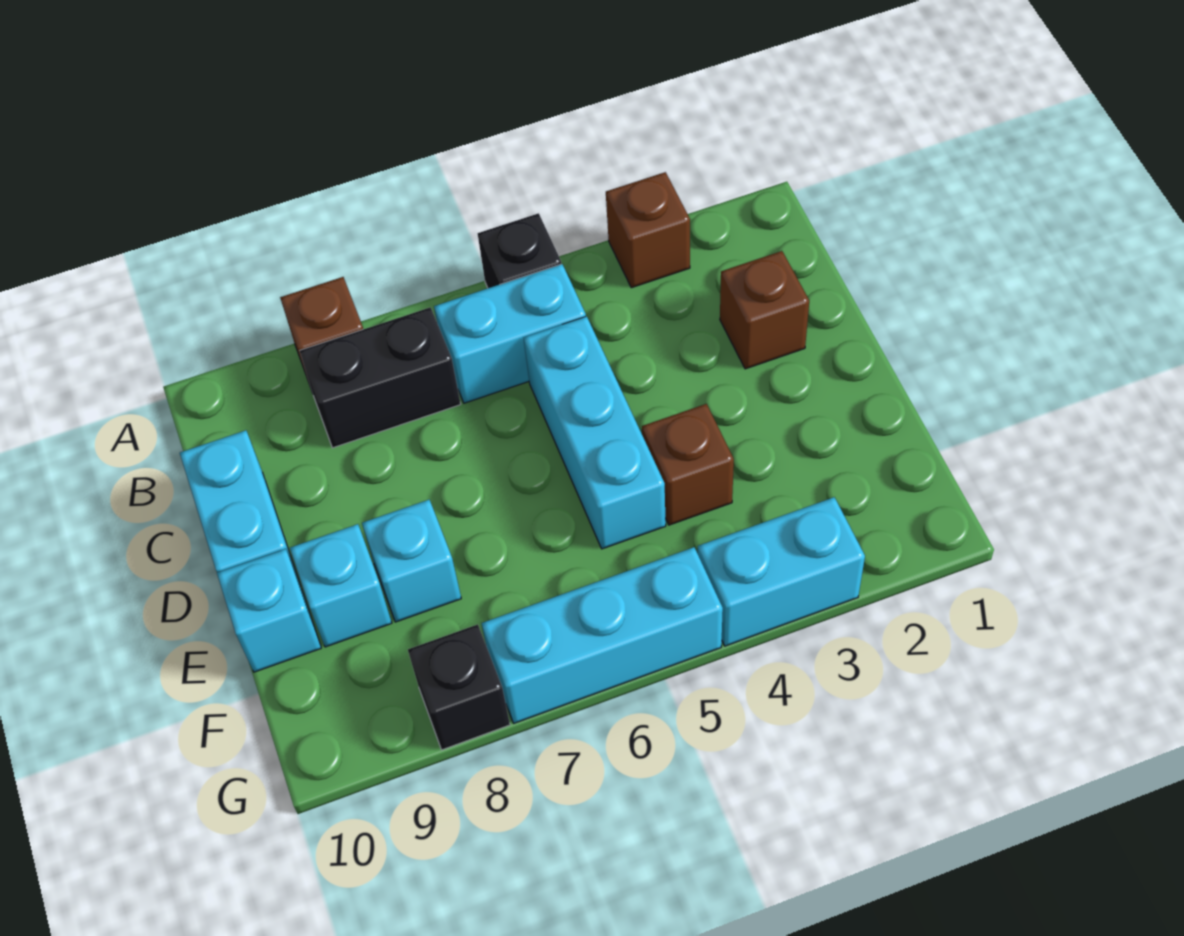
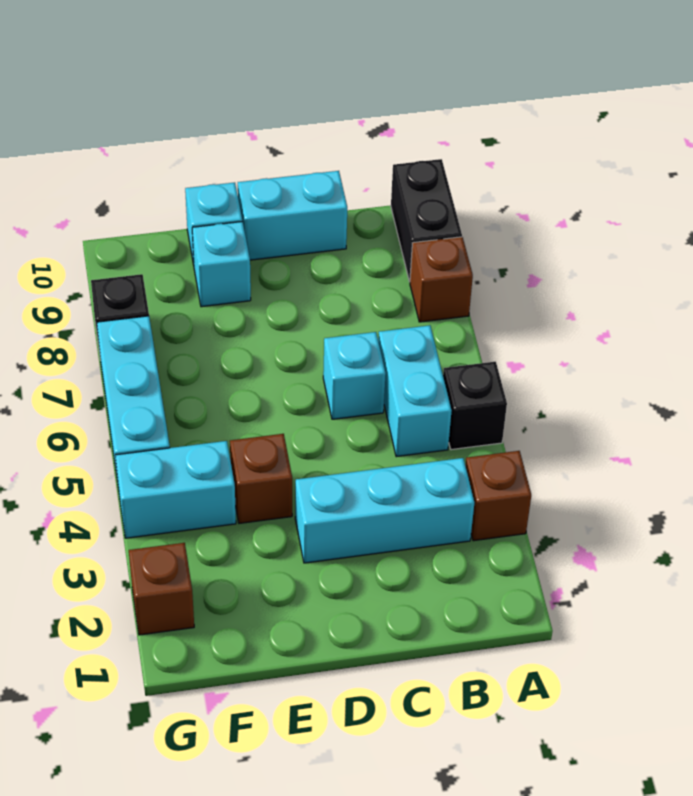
black brick B7:B8 level 1 -> black brick A9:A10 level 1
brown brick C2 level 1 -> brown brick G2 level 1
cyan brick C5:E5 level 1 -> cyan brick B3:D3 level 1
cyan brick E8 level 1 -> cyan brick C6 level 1
cyan brick G3:G4 level 1 -> cyan brick F4:G4 level 1

